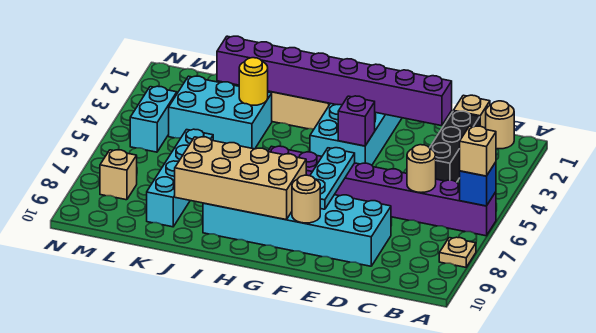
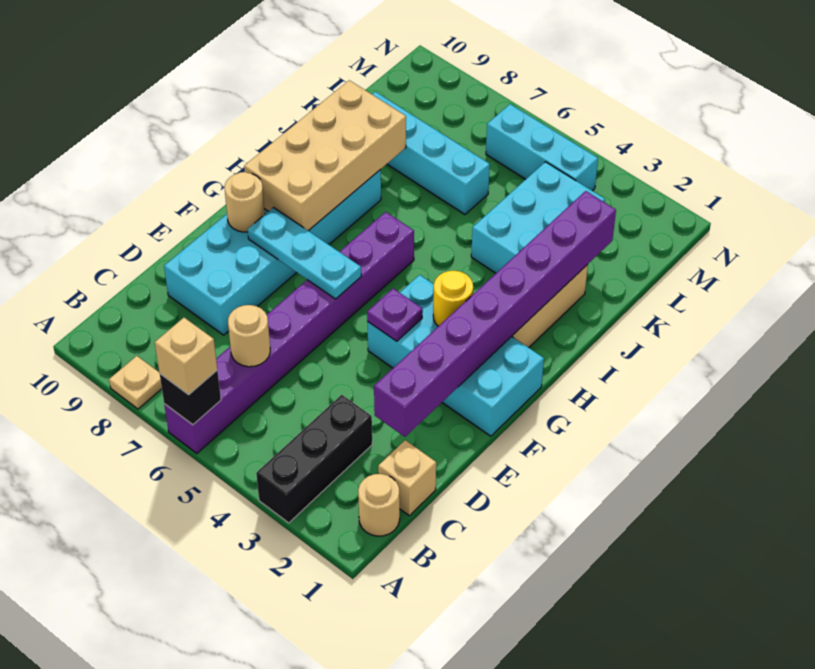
blue brick A6 level 2 -> black brick A6 level 2
black brick C2:C4 level 1 -> black brick A3:C3 level 1
purple brick F4 level 2 -> purple plate F4 level 2
yellow round brick J3 level 2 -> yellow round brick G3 level 2
cyan brick M4:M5 level 1 -> cyan brick M4:M6 level 1
tan brick M8 level 1 -> none

